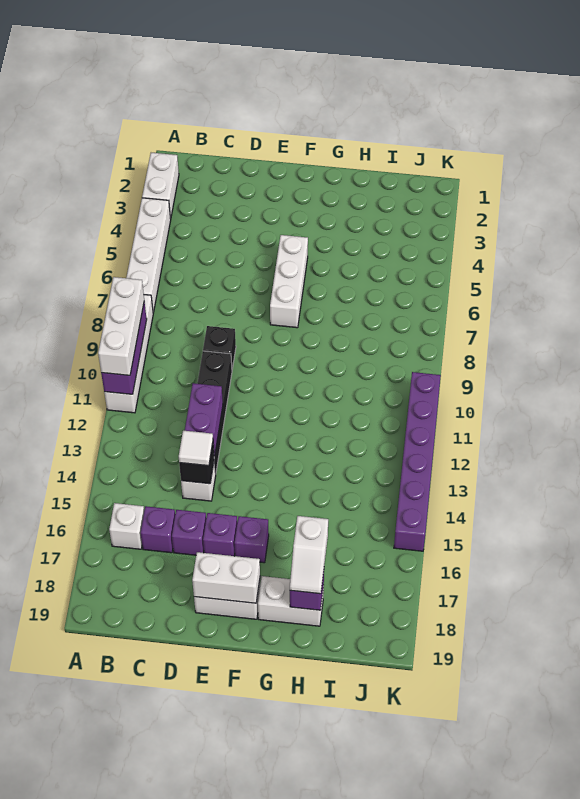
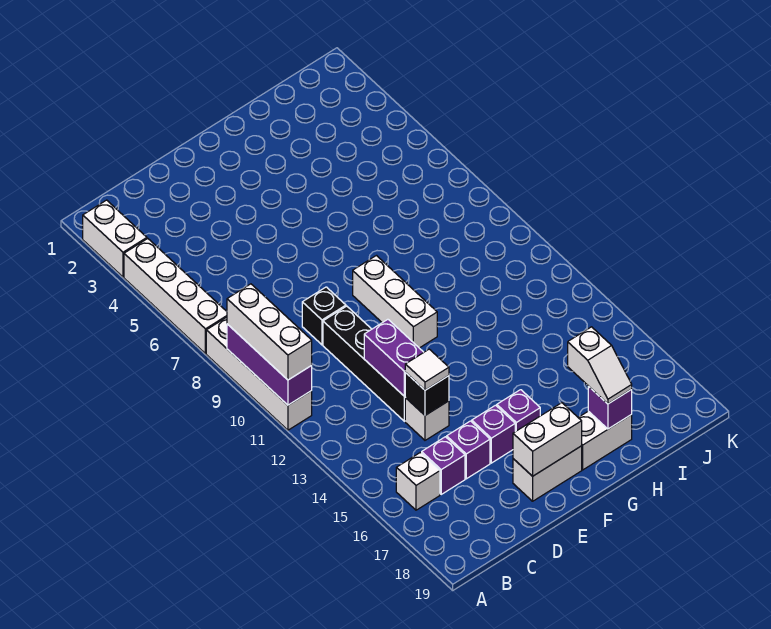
white brick F5:F7 level 1 -> white brick F9:F11 level 1
purple brick K10:K15 level 1 -> none

